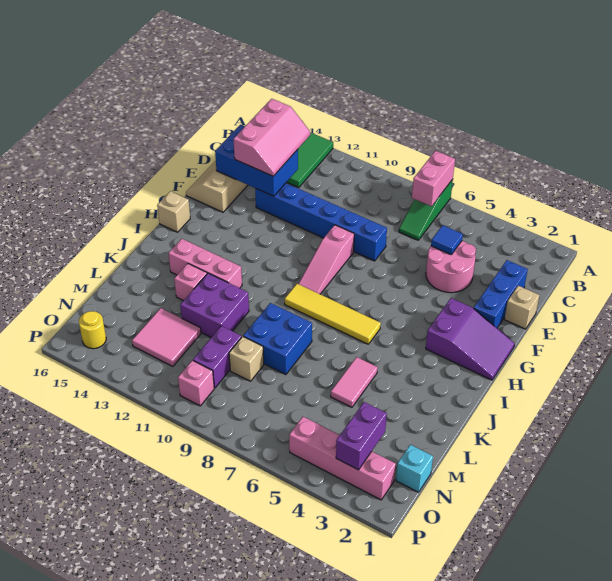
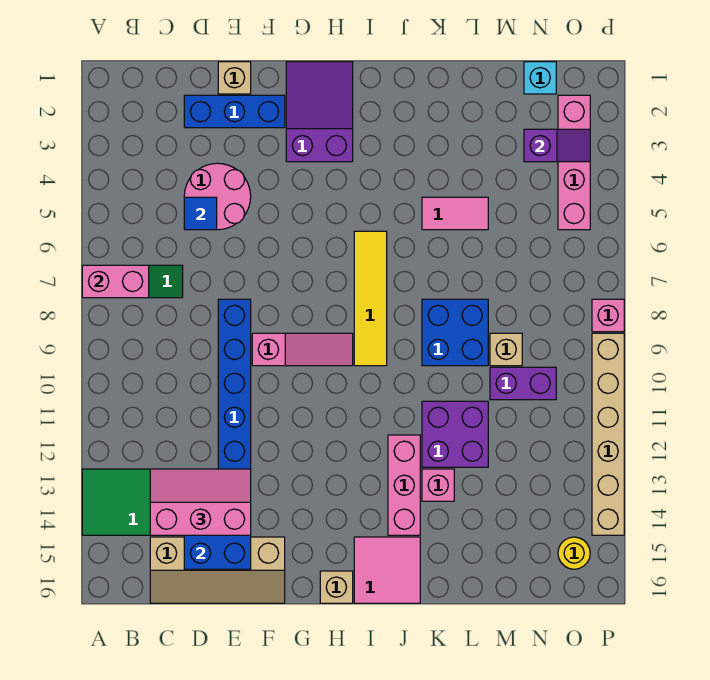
pink tile M12:N13 level 1 -> pink tile I15:J16 level 1
purple brick N3:O3 level 2 -> purple slope N3:O3 level 2 top N
pink brick O10 level 1 -> pink brick P8 level 1
none -> tan brick P9:P14 level 1

